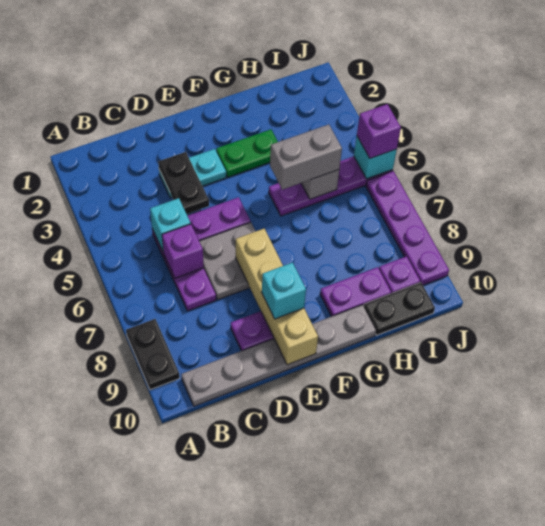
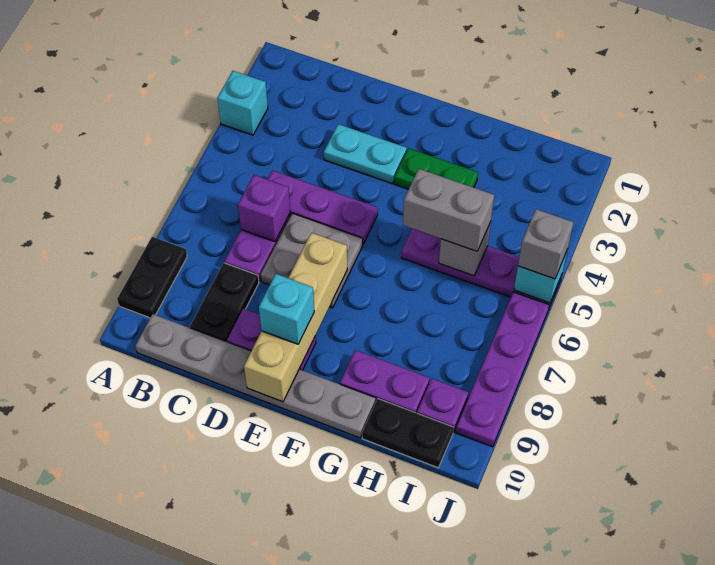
cyan brick C5 level 2 -> cyan brick A3 level 1
black plate D3:D4 level 2 -> black plate C8:C9 level 1
purple brick J5 level 3 -> grey brick J5 level 3

